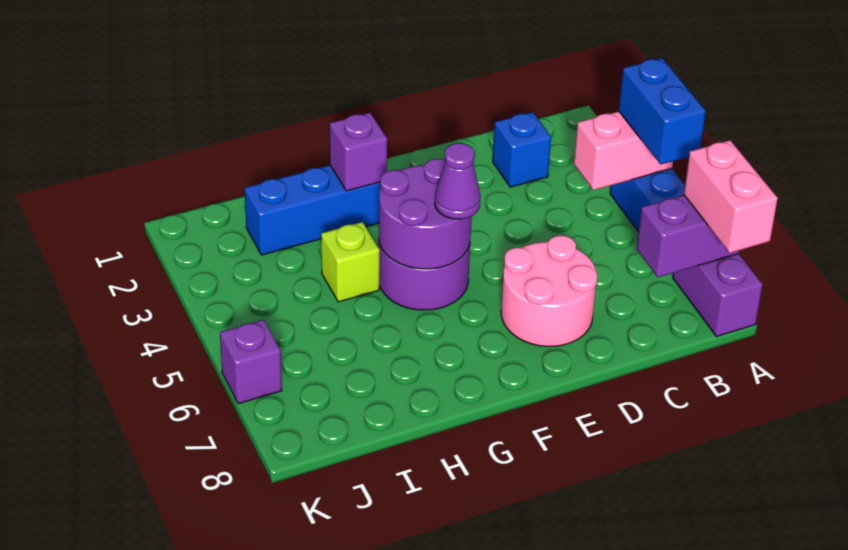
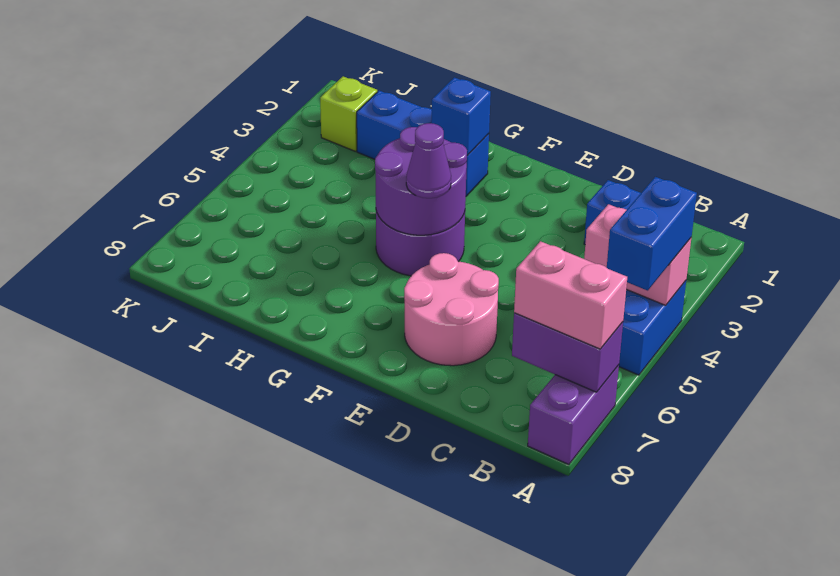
pink brick A7:A8 level 3 -> pink brick A7:B7 level 3
purple brick G2 level 2 -> blue brick G2 level 2
lime brick H4 level 1 -> lime brick J2 level 1
purple brick K6 level 1 -> none

